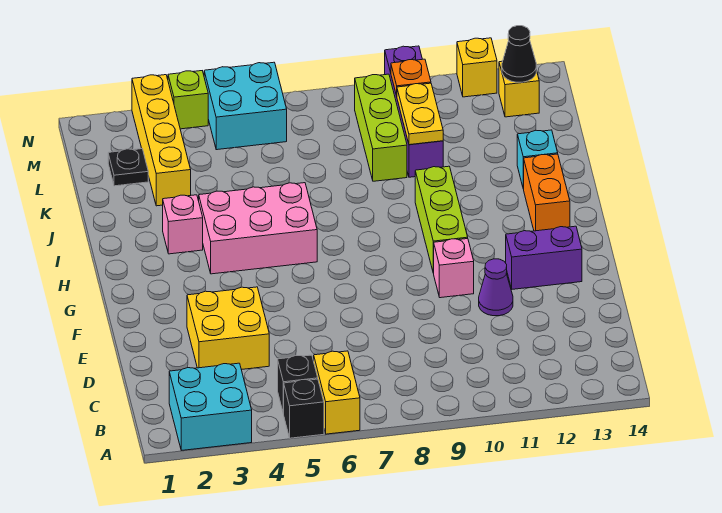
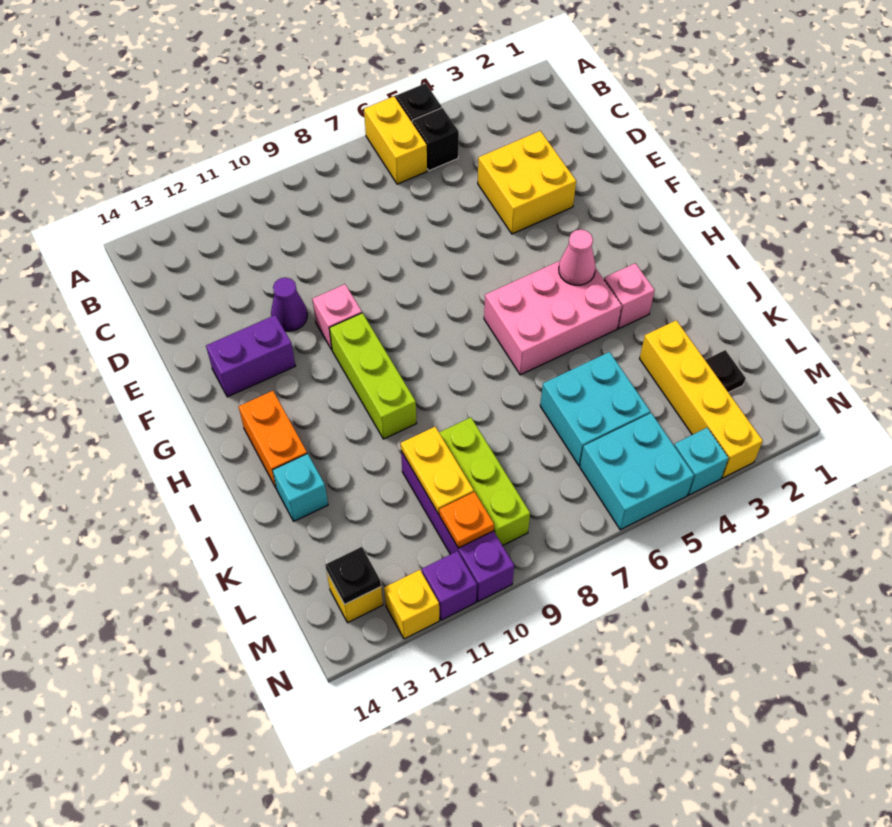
cyan brick A2:B3 level 1 -> cyan brick K5:L6 level 1
none -> pink cone H4 level 2
black cone M13 level 2 -> black plate M13 level 2
lime brick N4 level 1 -> cyan brick N4 level 1
none -> purple brick N11 level 1

